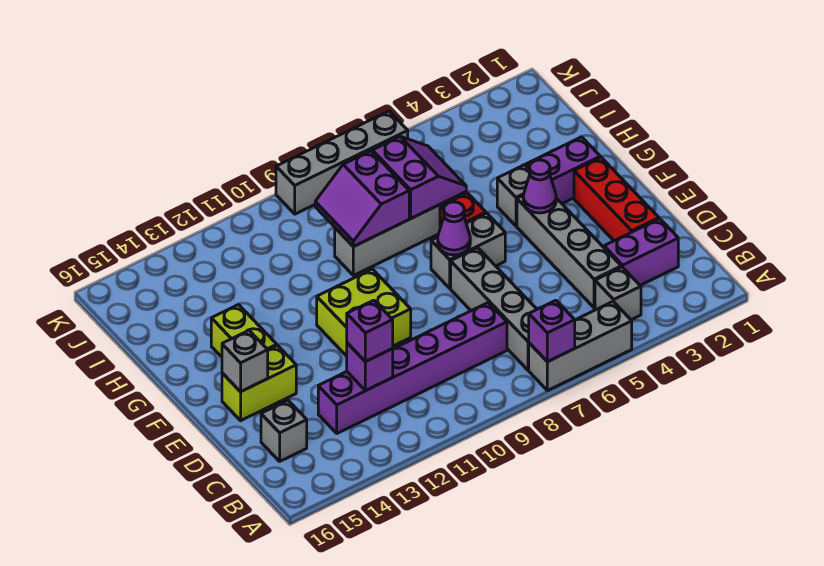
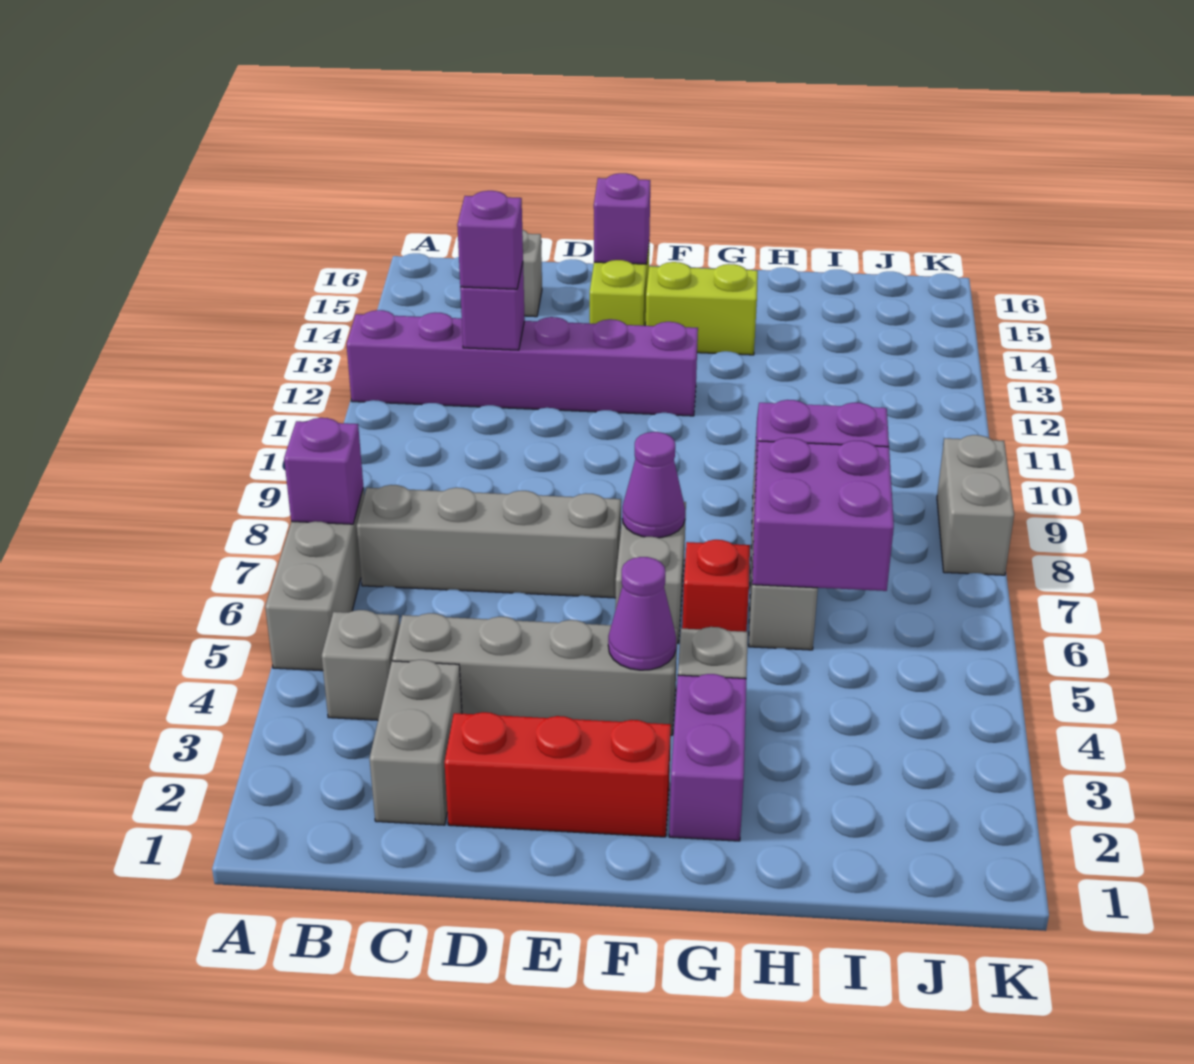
purple brick C2:C3 level 1 -> grey brick C2:C3 level 1
purple brick C8:C13 level 1 -> purple brick A12:F12 level 1
lime brick E10:F11 level 1 -> none
grey brick E15 level 2 -> purple brick E15 level 2
purple slope H6:I7 level 2 top 7 -> purple brick H6:I7 level 2
grey brick K6:K9 level 1 -> grey brick K8:K9 level 1

